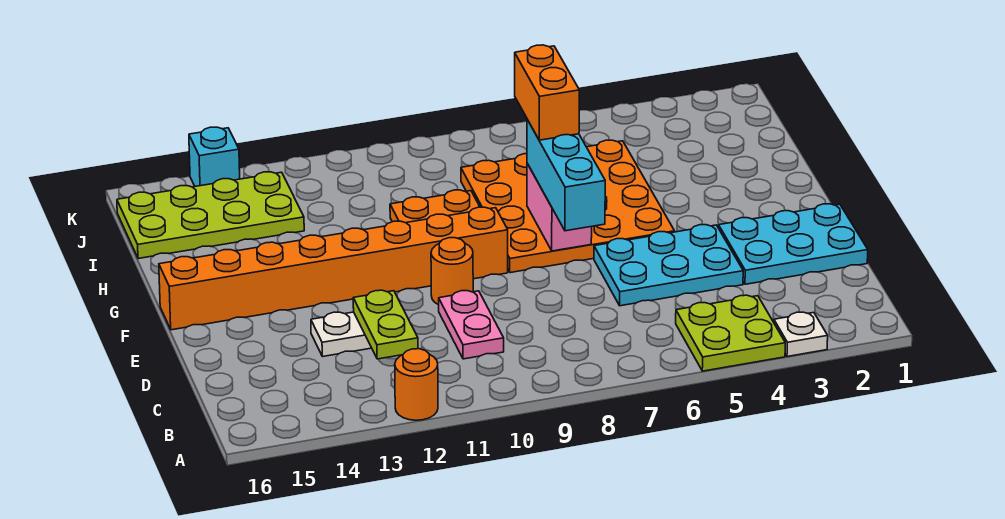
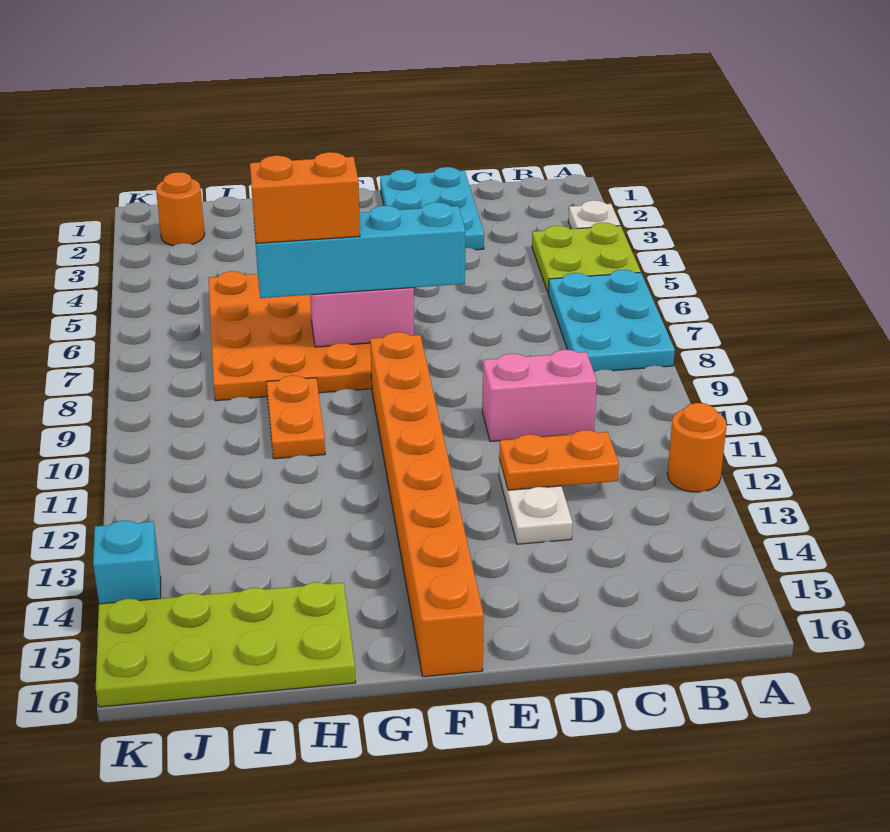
pink plate C10:D10 level 1 -> pink brick C10:D10 level 1
lime plate C12:D12 level 2 -> orange plate C12:D12 level 2
cyan plate D4:E6 level 1 -> cyan plate A6:B8 level 1
cyan brick E7:G7 level 3 -> cyan brick E7:H7 level 3
orange round brick E10 level 1 -> orange round brick J2 level 1
lime plate I13:J16 level 1 -> lime plate H15:K16 level 1

